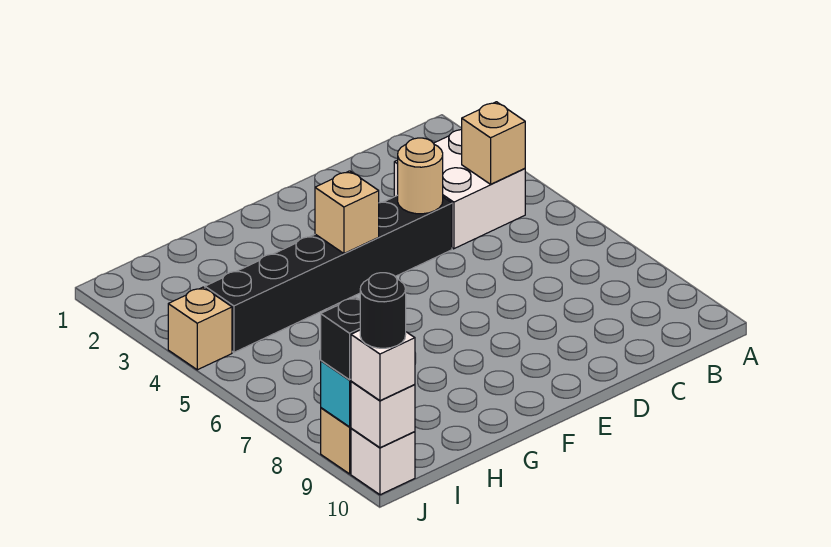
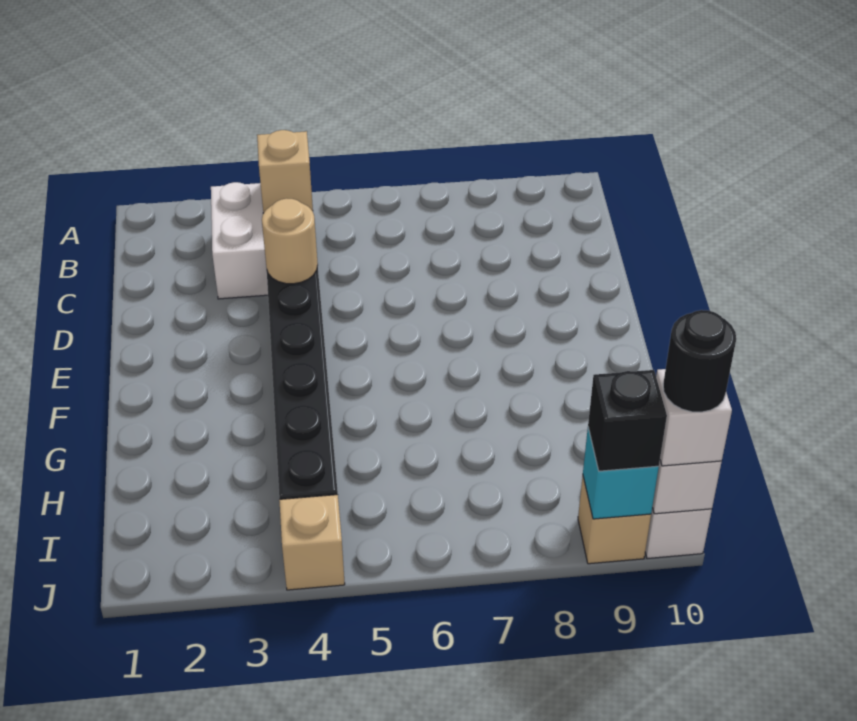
tan brick F4 level 2 -> none

